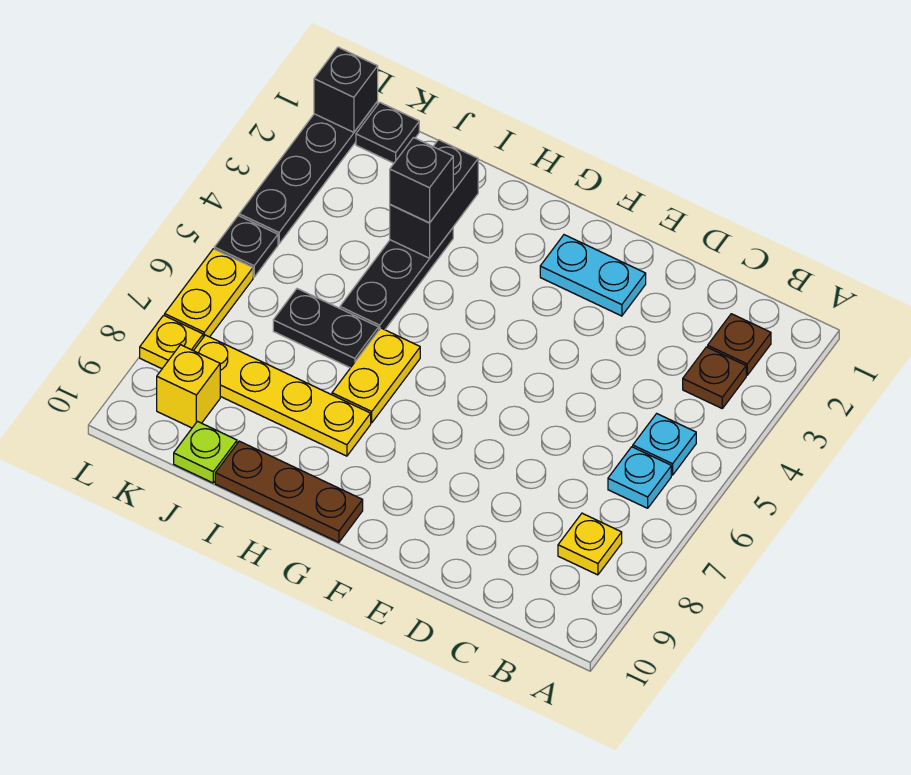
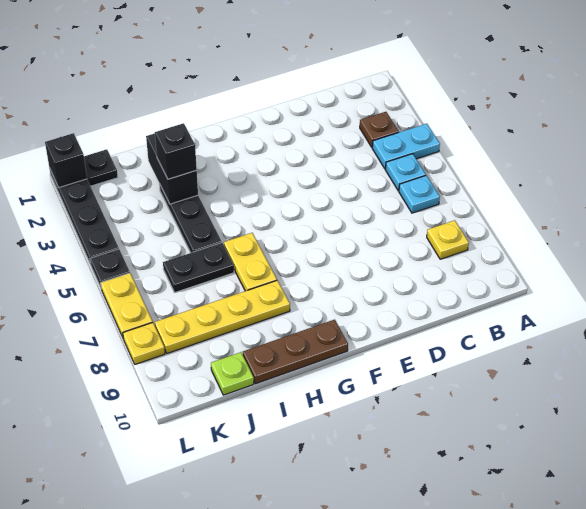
brown plate B2 level 1 -> none
cyan plate E2:F2 level 1 -> cyan plate A4:B4 level 1
yellow brick K9 level 1 -> none

